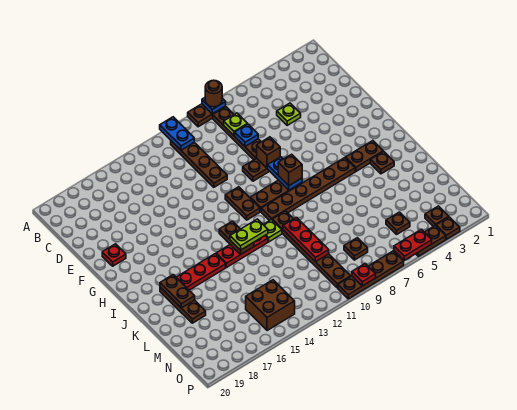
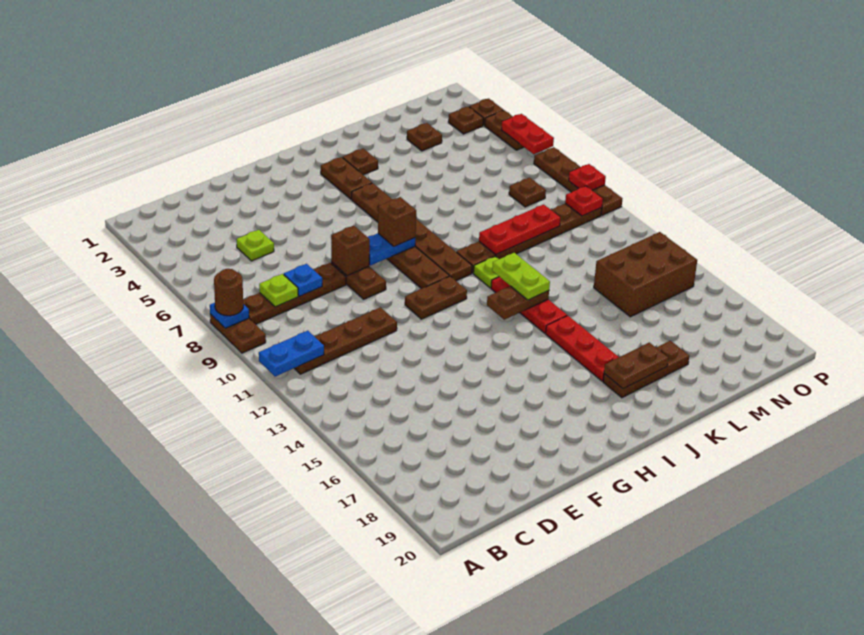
red plate F19 level 1 -> red plate O10 level 2
brown plate N5 level 1 -> brown plate M3 level 1
brown brick N14:O15 level 1 -> brown brick M14:O15 level 1

